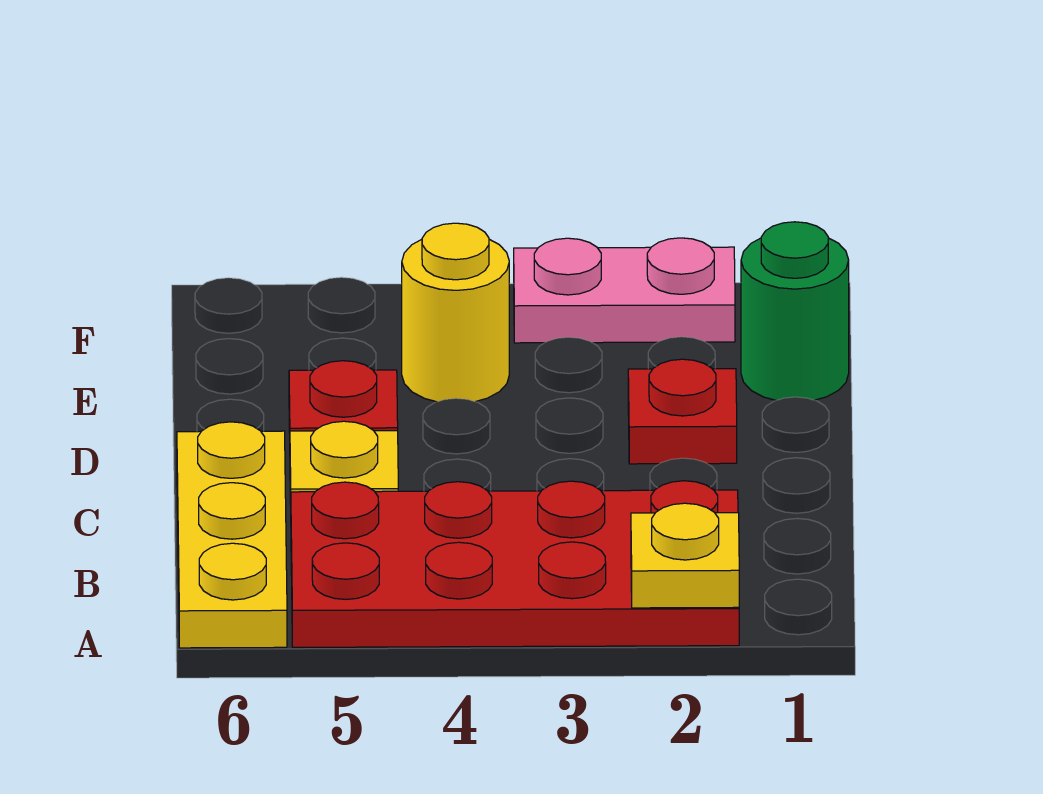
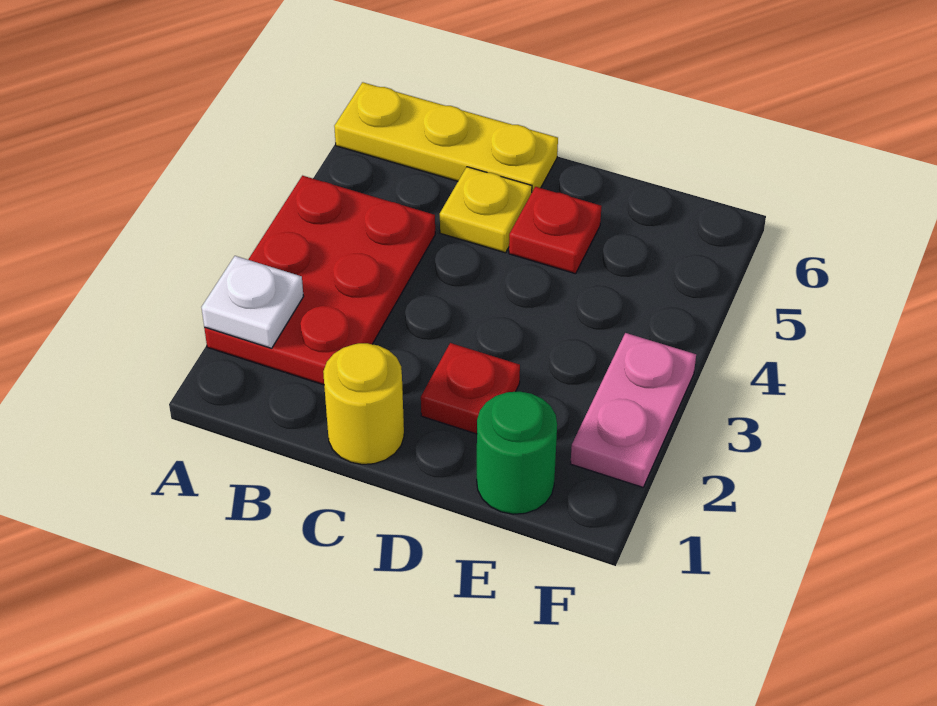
red plate A2:B5 level 1 -> red plate A2:B4 level 1
yellow plate A2 level 2 -> white plate A2 level 2
yellow round brick E4 level 1 -> yellow round brick C1 level 1

